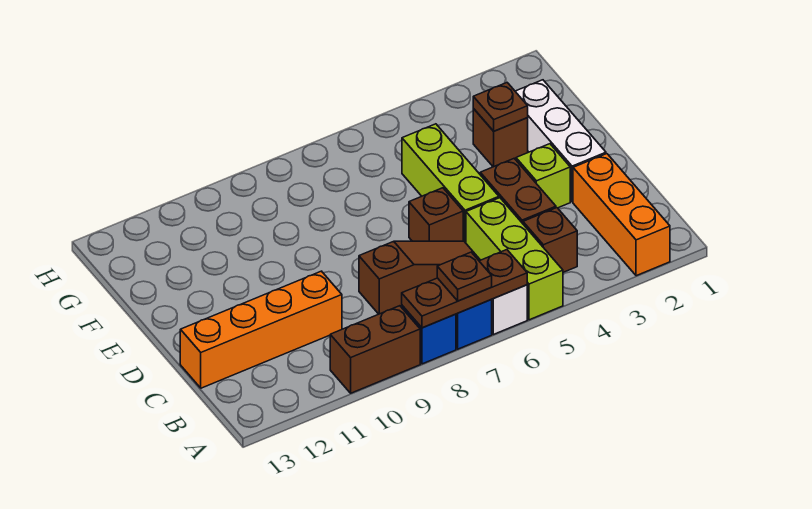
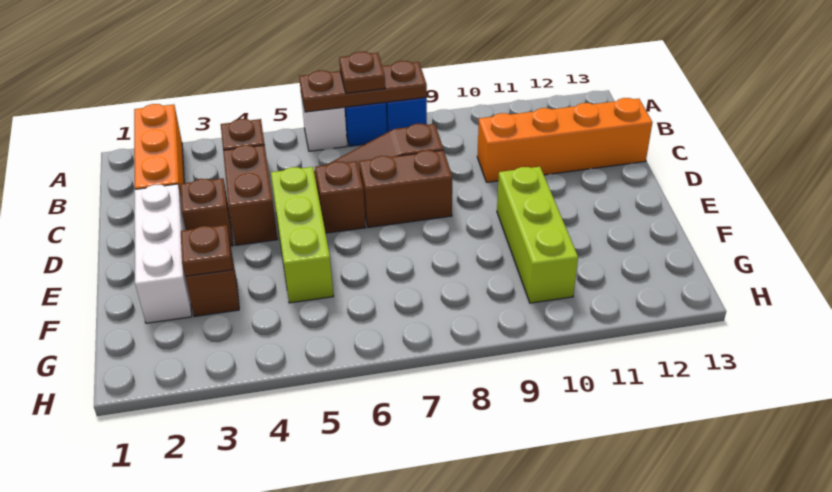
lime brick A5:C5 level 1 -> lime brick E10:G10 level 1
brown brick A9:A10 level 1 -> brown brick D7:D8 level 1
lime brick D3 level 1 -> brown brick D3 level 1

